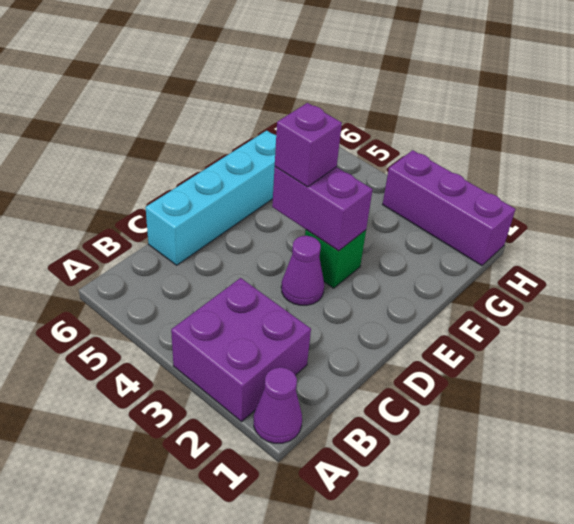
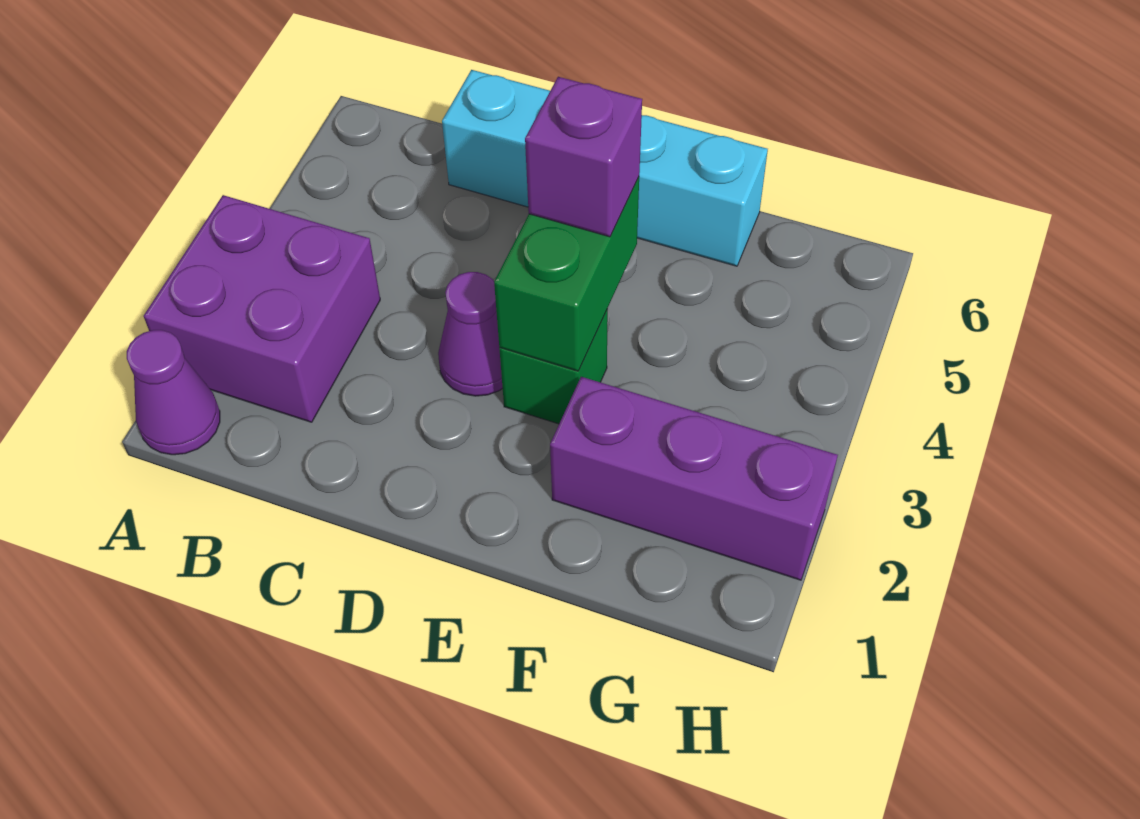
purple brick E3:E4 level 2 -> green brick E3:E4 level 2
purple brick H1:H3 level 1 -> purple brick F2:H2 level 1

